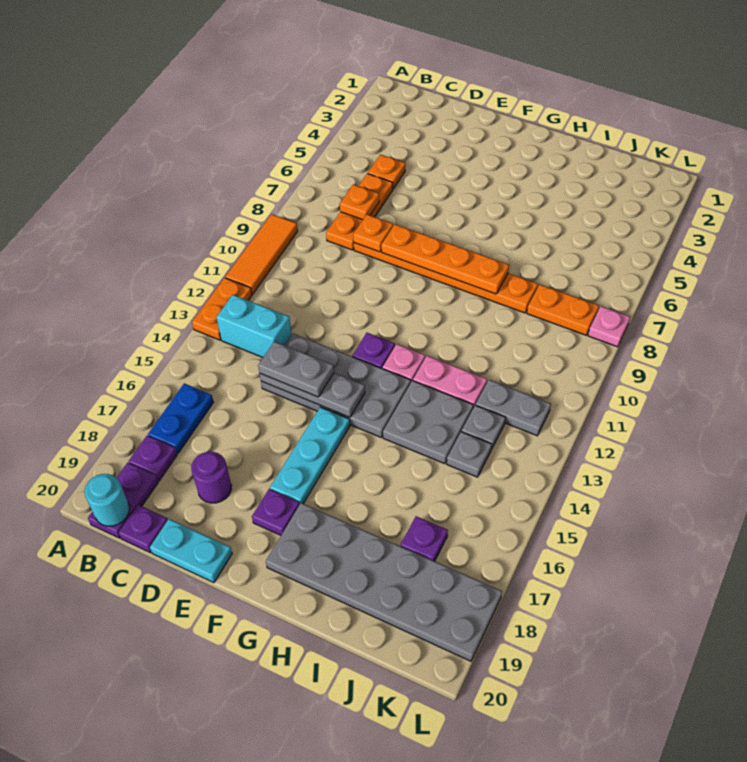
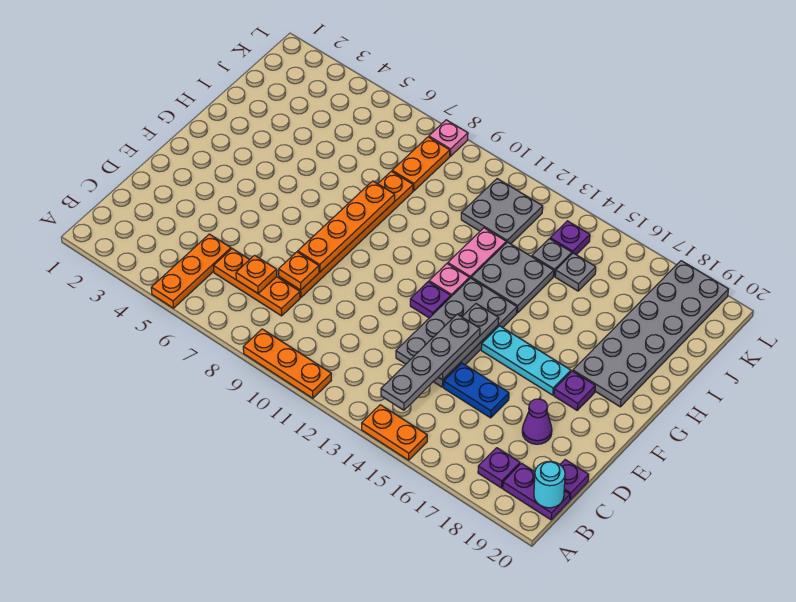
orange tile A9:A11 level 1 -> orange plate A9:A11 level 1
orange plate A12:A13 level 1 -> orange plate A14:A15 level 1
cyan brick B13:C13 level 1 -> none
blue plate B16:B17 level 1 -> blue plate D15:D16 level 1
orange plate C5 level 1 -> orange plate A5:C5 level 1
grey plate D14:E14 level 3 -> grey plate B14:E14 level 3
purple round brick D18 level 1 -> purple cone D18 level 1
cyan plate D20:E20 level 1 -> none
grey plate J12:K12 level 1 -> grey plate J11:K12 level 1
grey plate J13 level 1 -> grey plate J15 level 1
purple plate J17 level 1 -> purple plate K14 level 1

